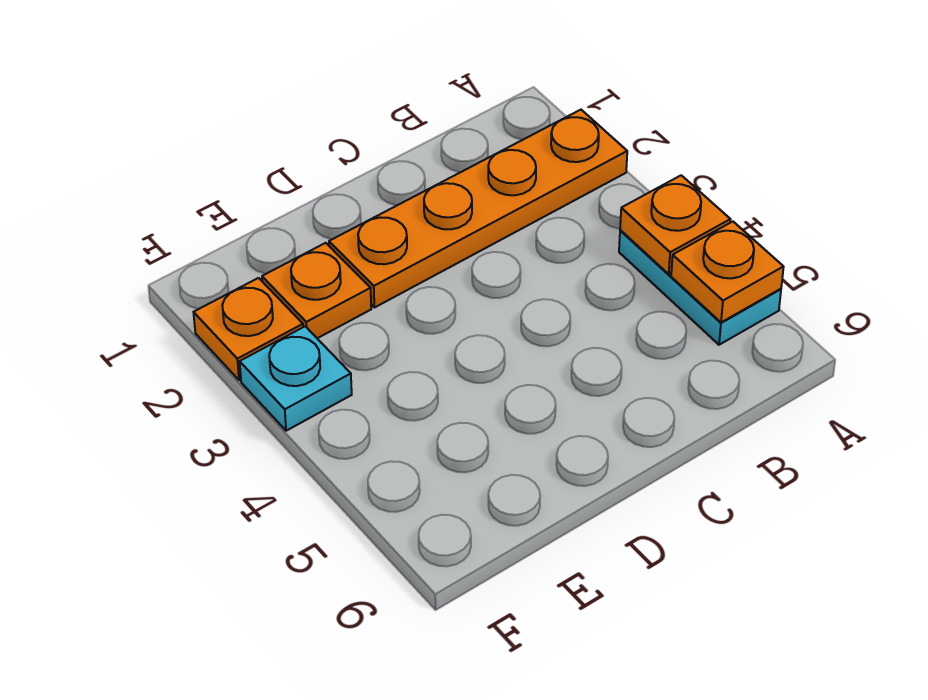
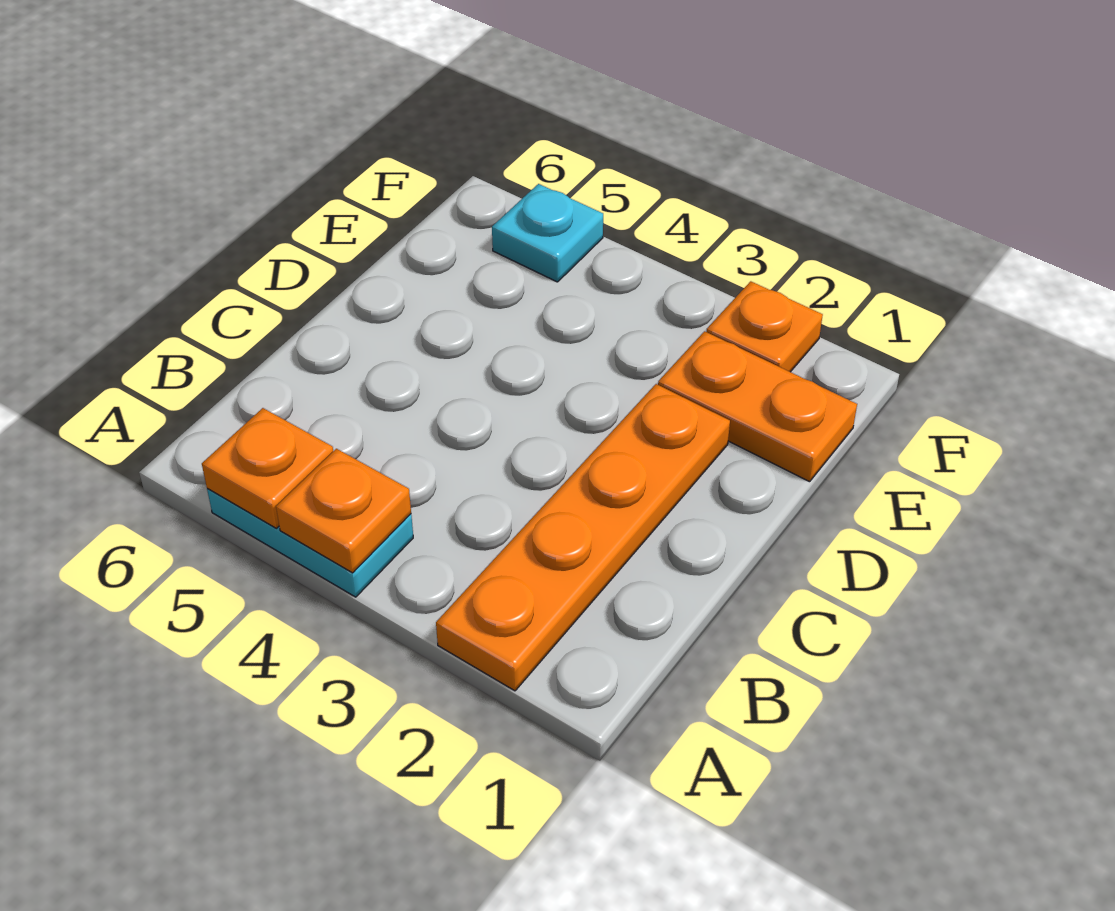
orange plate E2 level 1 -> orange plate E1:E2 level 1
cyan plate F3 level 1 -> cyan plate F5 level 1

